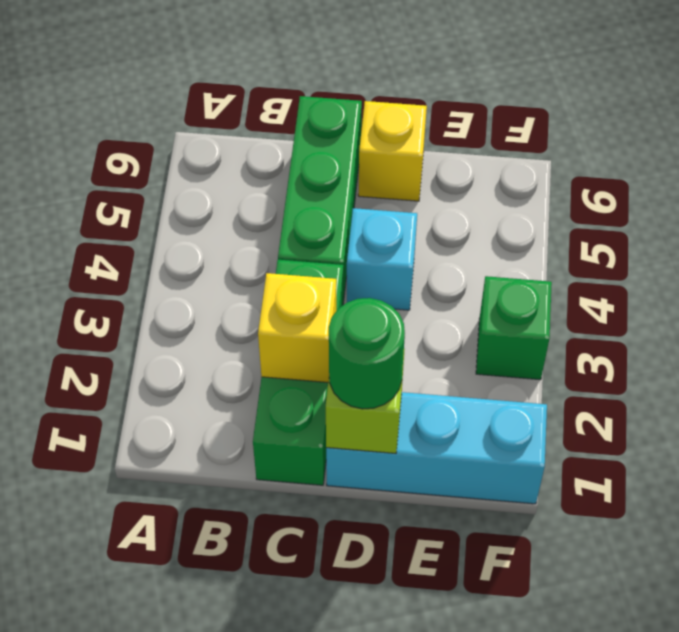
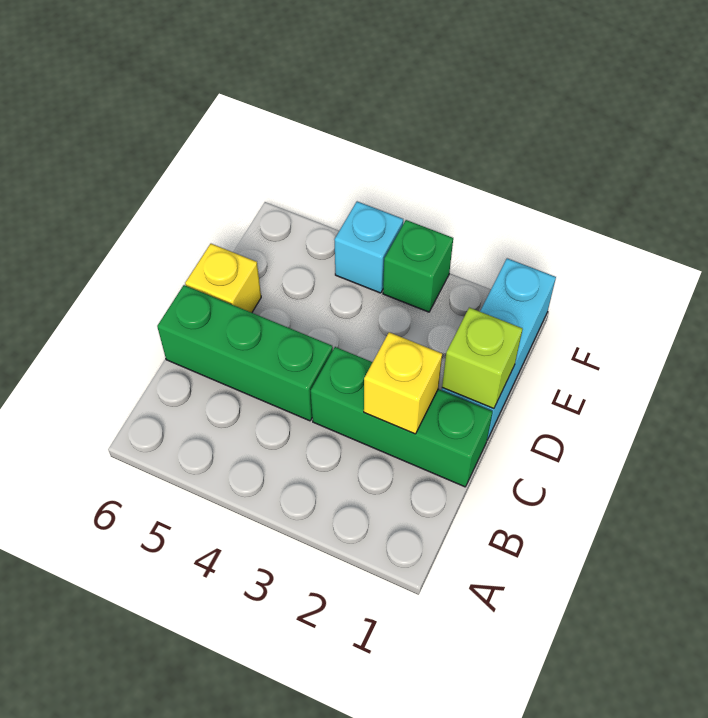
green round brick D1 level 3 -> none
cyan brick D4 level 1 -> cyan brick F4 level 1

